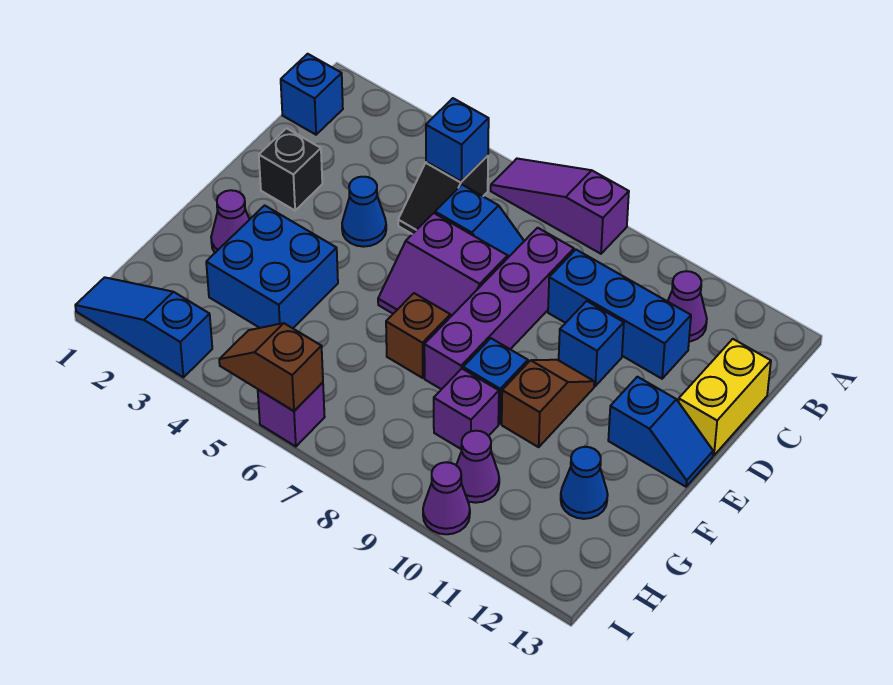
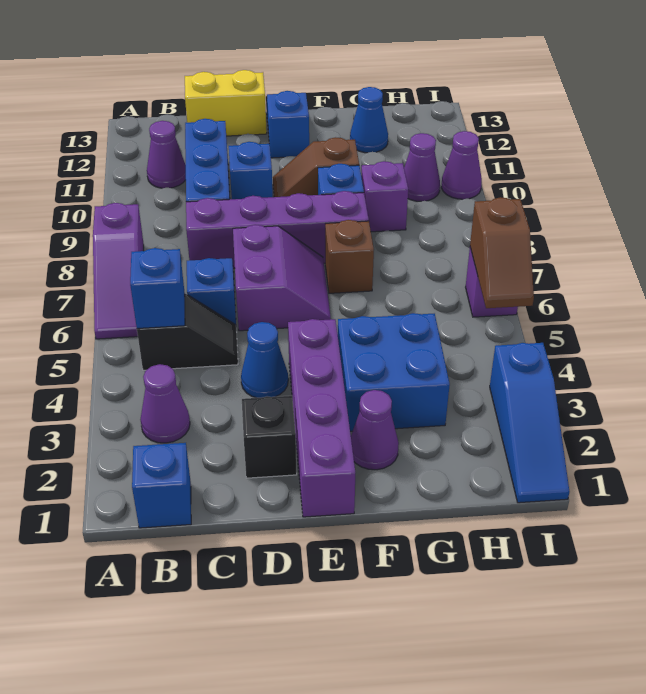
none -> purple cone B3 level 1
none -> purple brick E1:E4 level 1

